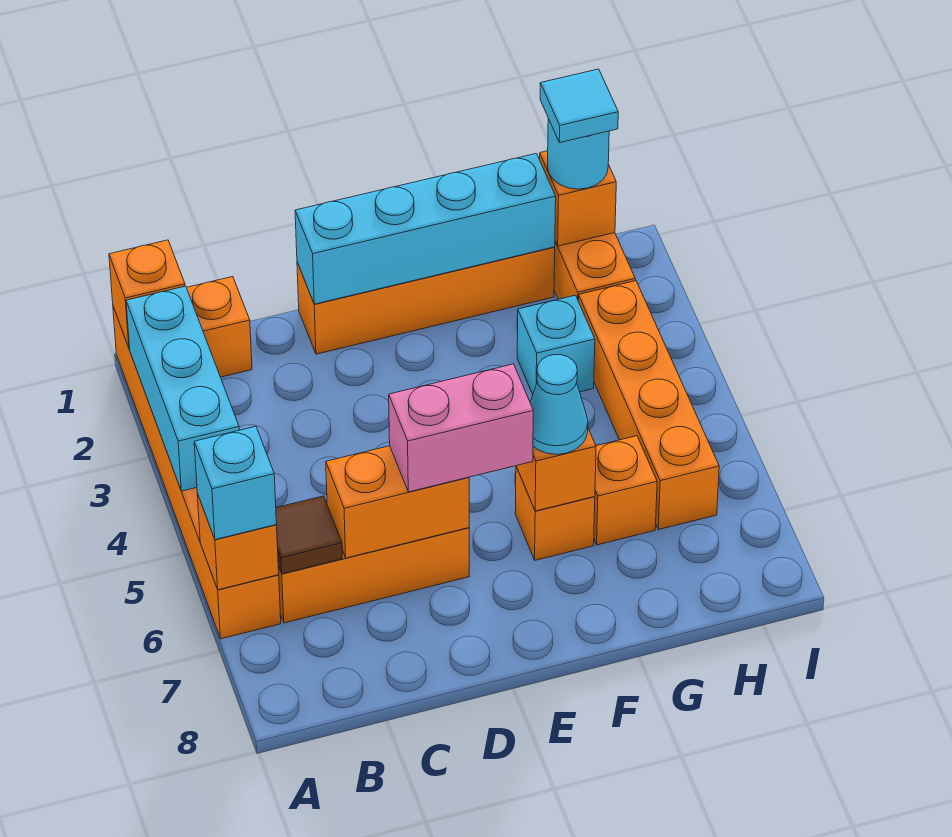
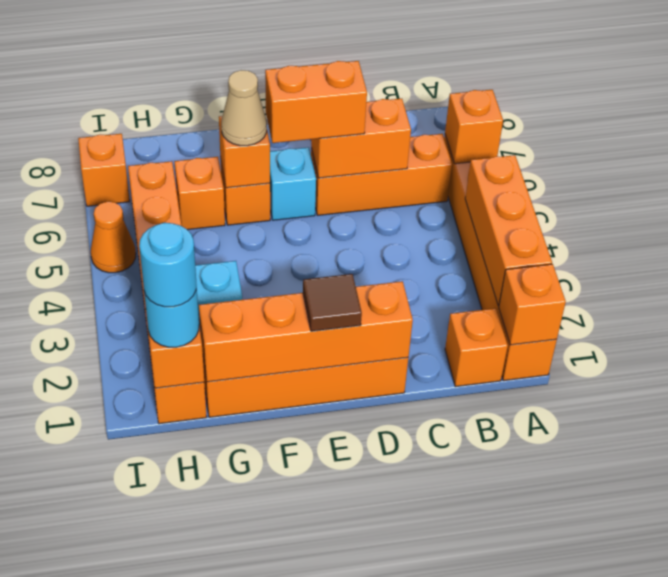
cyan brick A2:A4 level 2 -> orange brick A2:A4 level 2
cyan brick A6 level 3 -> cyan brick E6 level 1
brown tile B6 level 2 -> brown tile E1 level 3
cyan brick D1:G1 level 2 -> orange brick D1:G1 level 2
pink brick D6:E6 level 3 -> orange brick D6:E6 level 3
cyan cone F6 level 3 -> tan cone F6 level 3
cyan tile H1 level 4 -> cyan round brick H1 level 4
none -> orange cone I5 level 1
none -> orange brick I7 level 1

